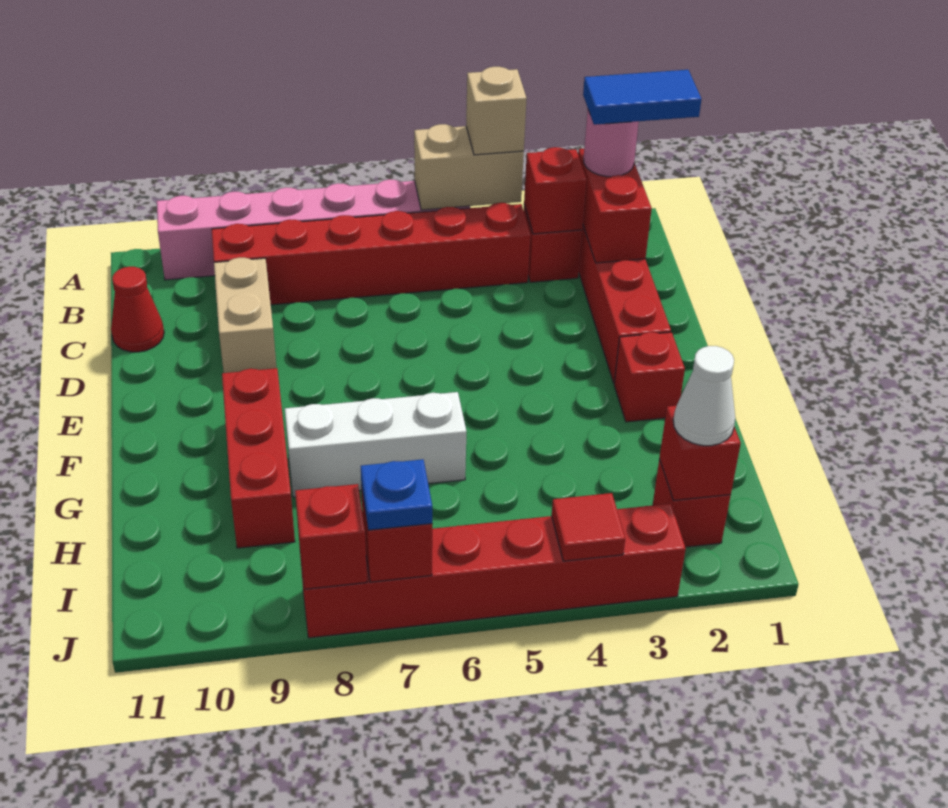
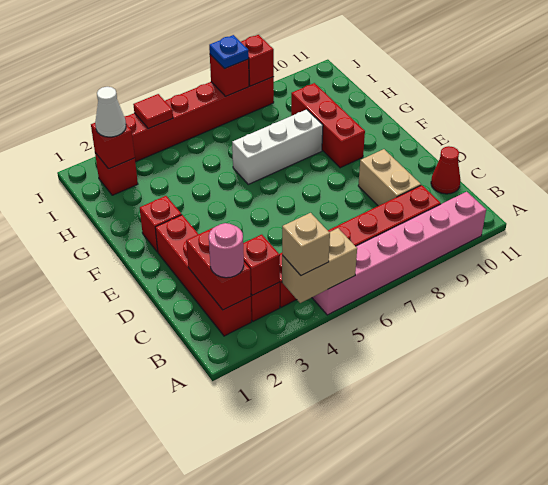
blue tile B1:B2 level 4 -> none

